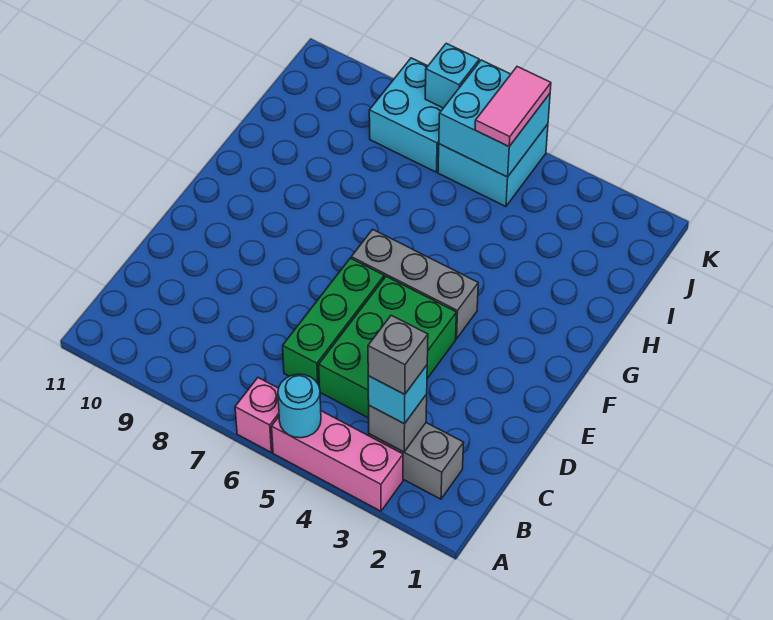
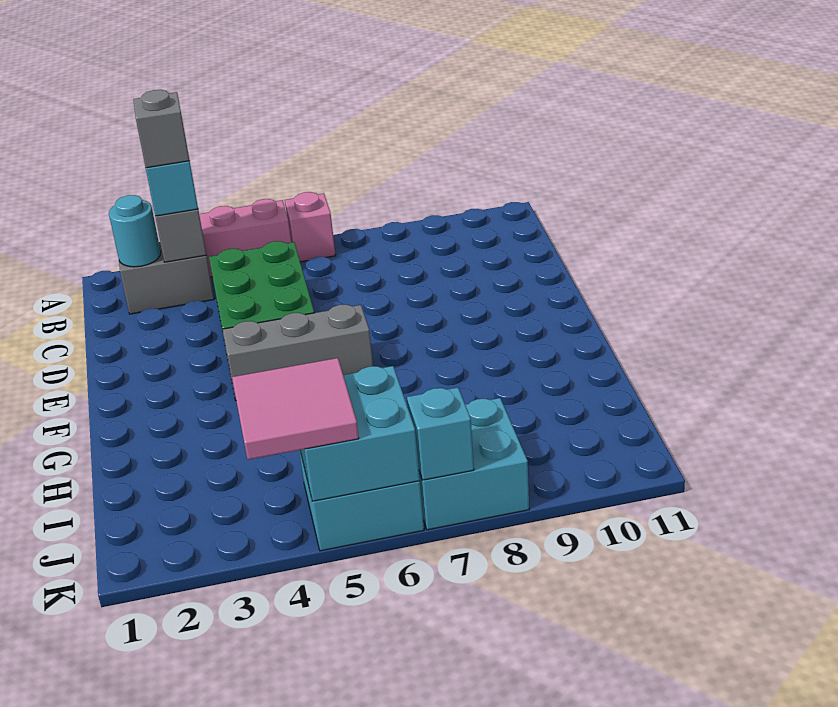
cyan round brick A5 level 2 -> cyan round brick B2 level 2
green brick C6:E6 level 1 -> none
pink tile J5:K5 level 3 -> pink tile J4:K5 level 3

